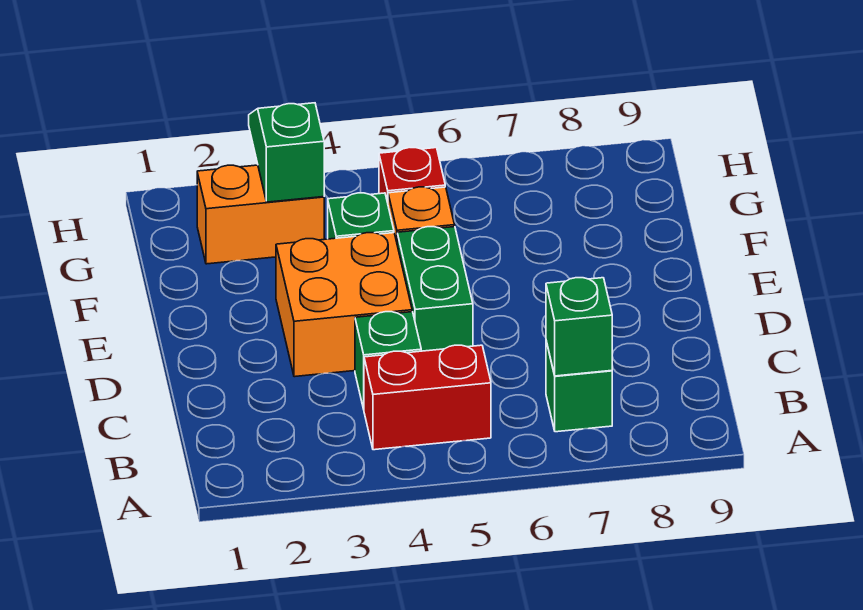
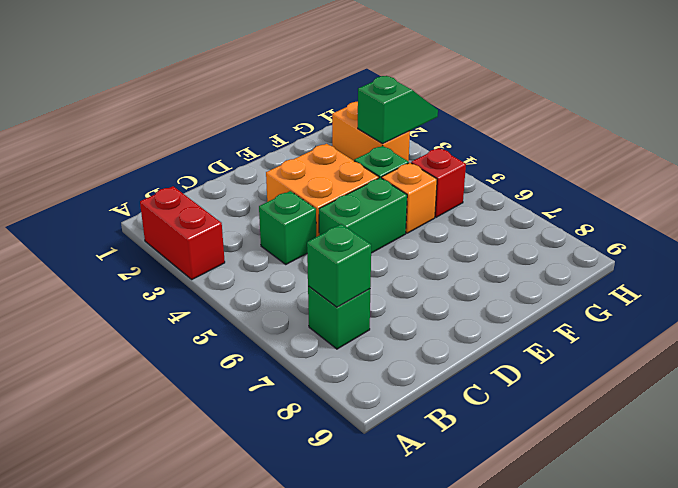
red brick B4:B5 level 1 -> red brick A2:A3 level 1

